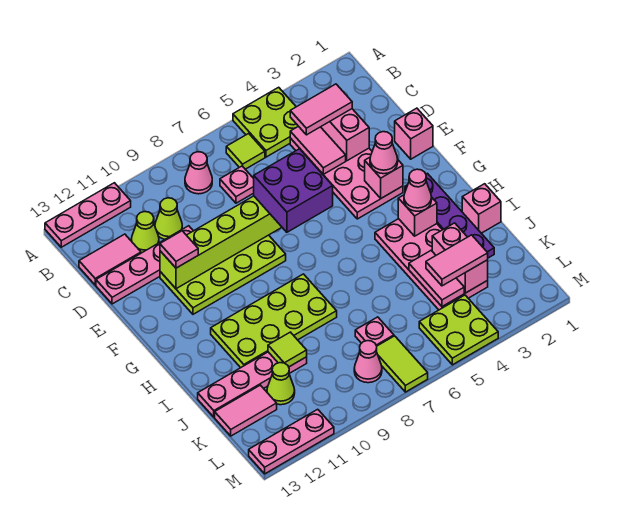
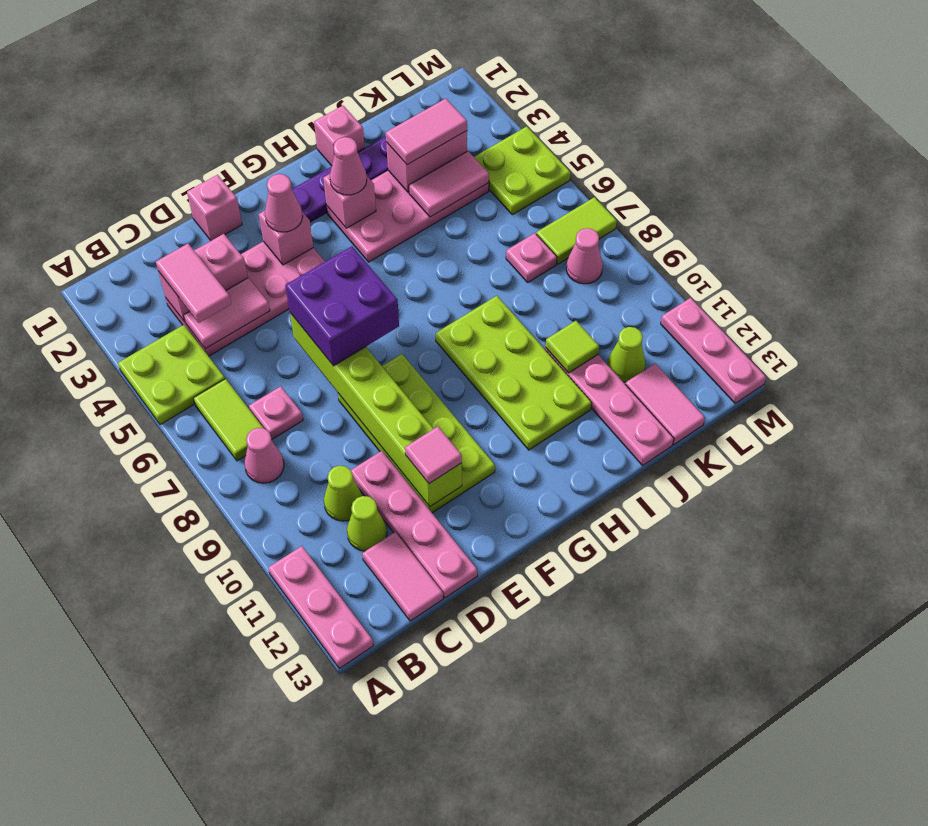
lime tile B6 level 1 -> lime tile B6:B7 level 1
pink tile K3:K4 level 3 -> pink tile J3:K3 level 3

